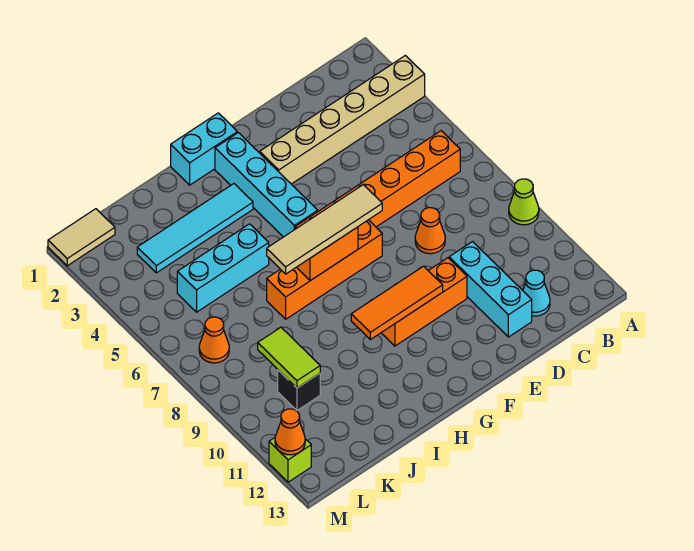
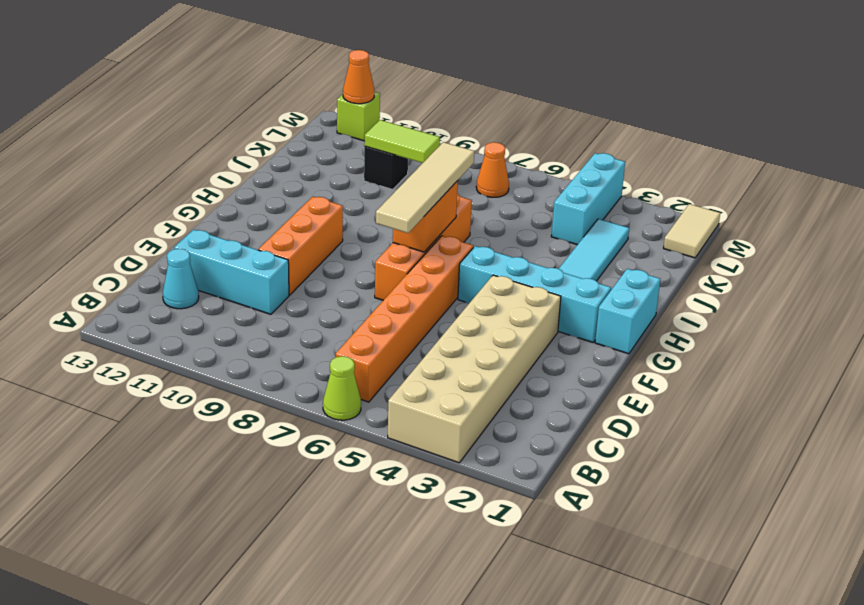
tan brick A3:F3 level 1 -> tan brick A3:F4 level 1
lime cone A9 level 1 -> lime cone A6 level 1
orange cone D8 level 1 -> none
orange tile F10:H10 level 2 -> none
cyan brick I5:K5 level 1 -> cyan brick K4:M4 level 1

